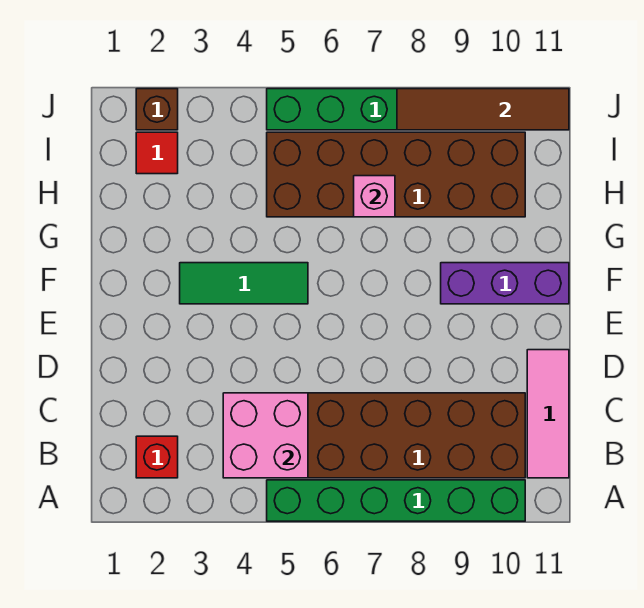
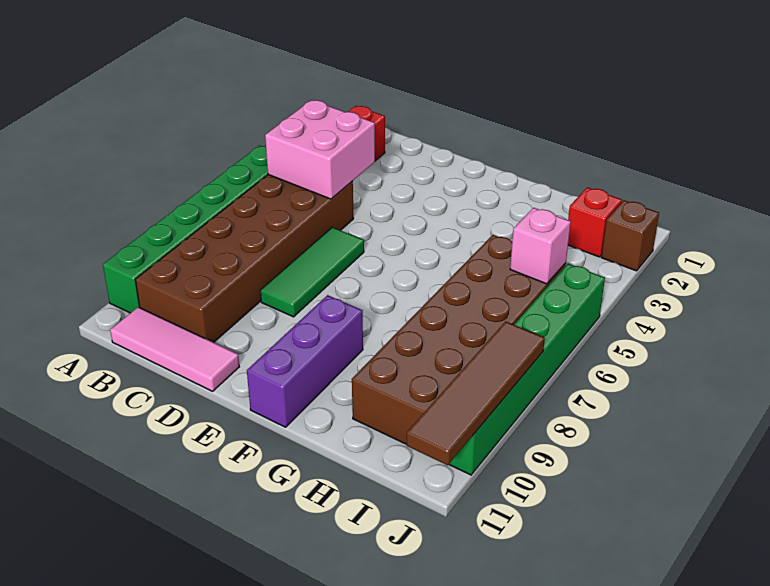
green tile F3:F5 level 1 -> green tile D6:D8 level 1
pink brick H7 level 2 -> pink brick I5 level 2
red tile I2 level 1 -> red brick I2 level 1

